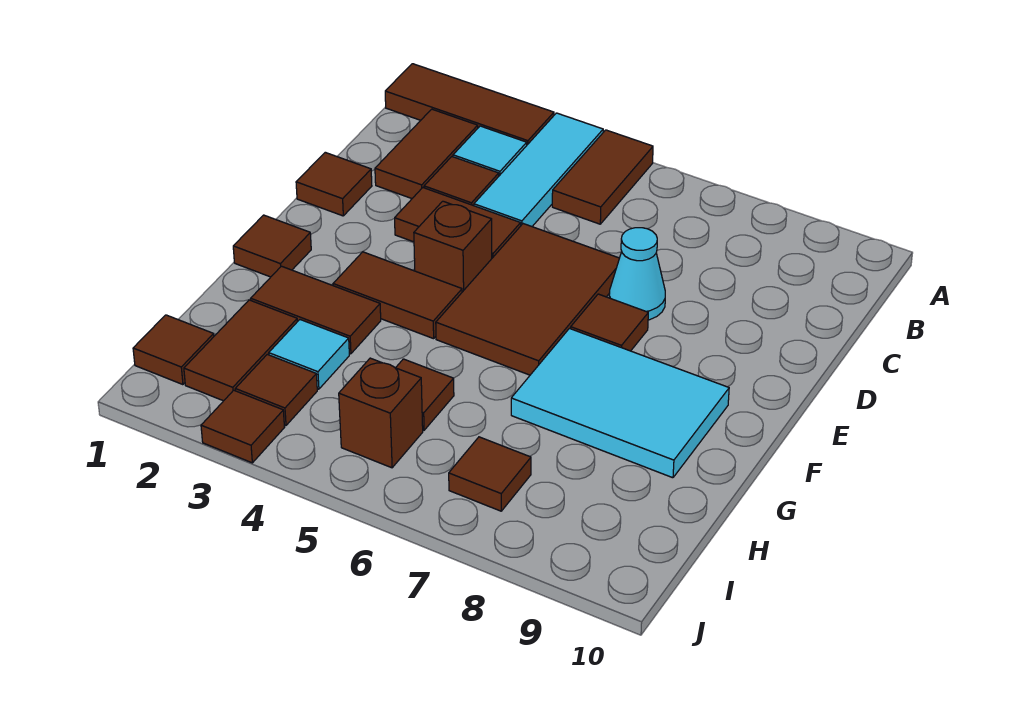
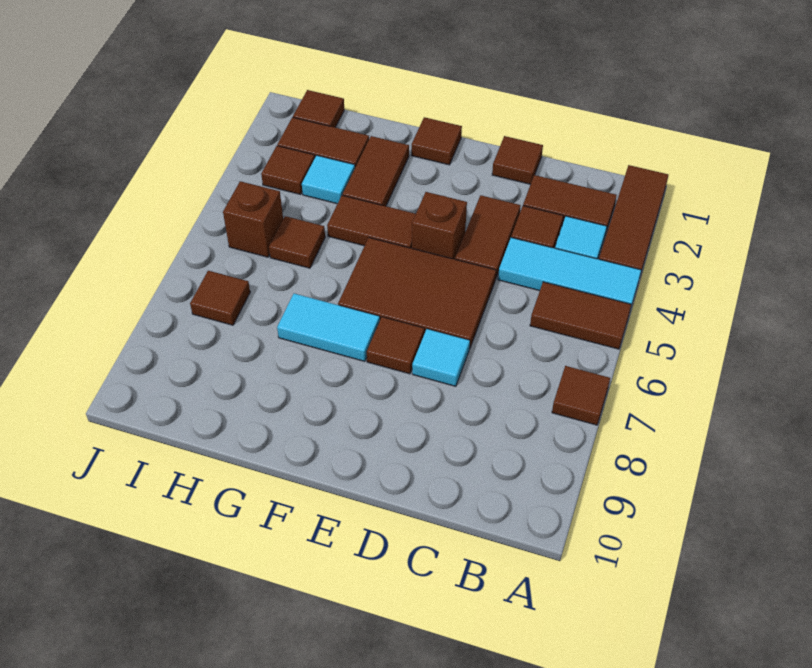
cyan cone D7 level 1 -> cyan tile D7 level 1
brown tile F3:F4 level 1 -> brown tile F4:G4 level 1
cyan tile F7:G9 level 1 -> cyan tile F7:G7 level 1
brown tile J3 level 1 -> brown tile A7 level 1

